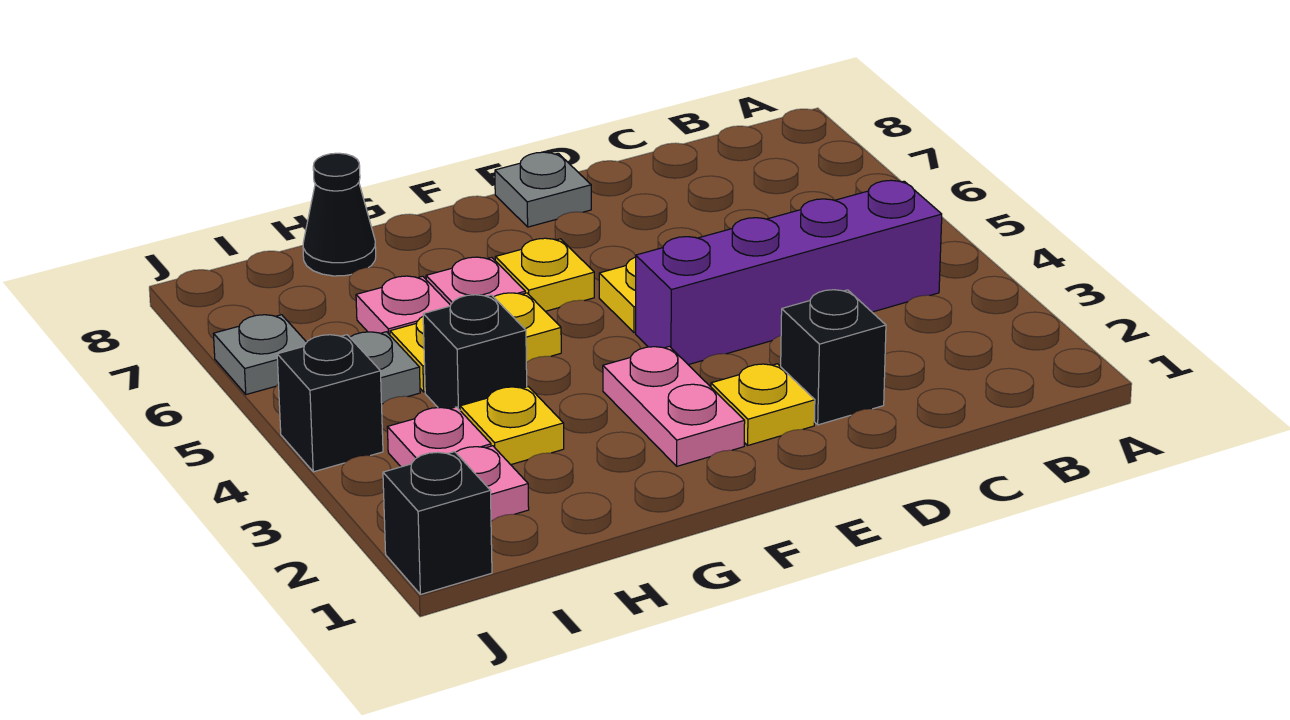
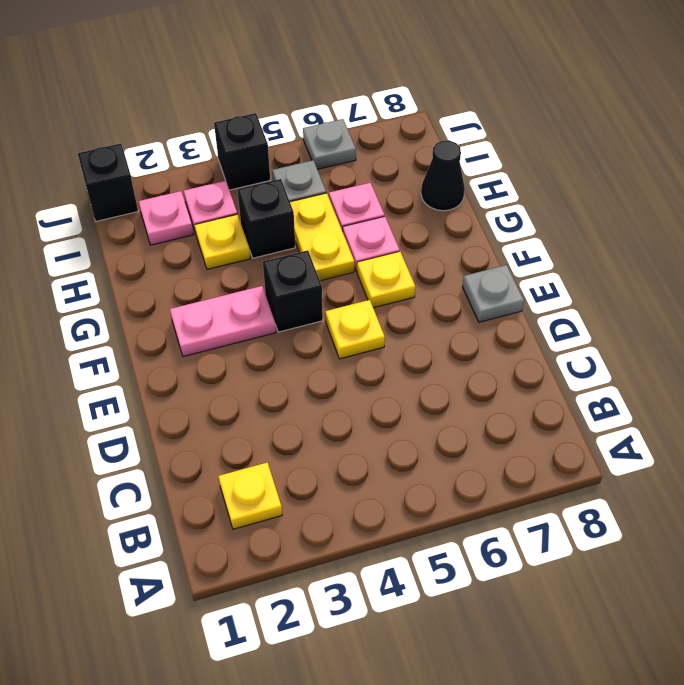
purple brick B4:E4 level 1 -> none
black brick D2 level 1 -> black brick F4 level 1
yellow plate E2 level 1 -> yellow plate B2 level 1

